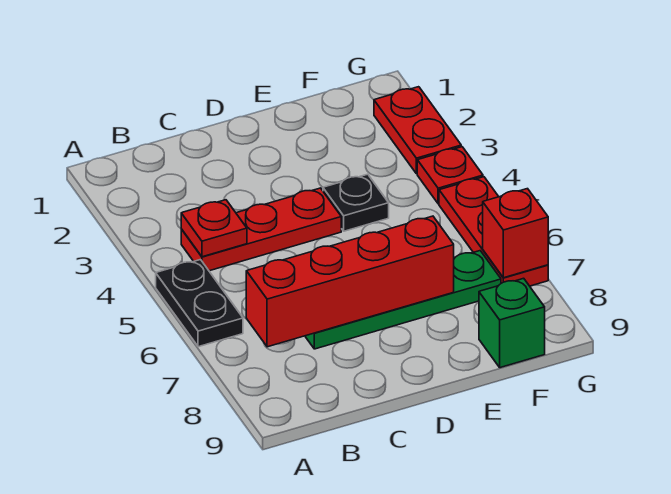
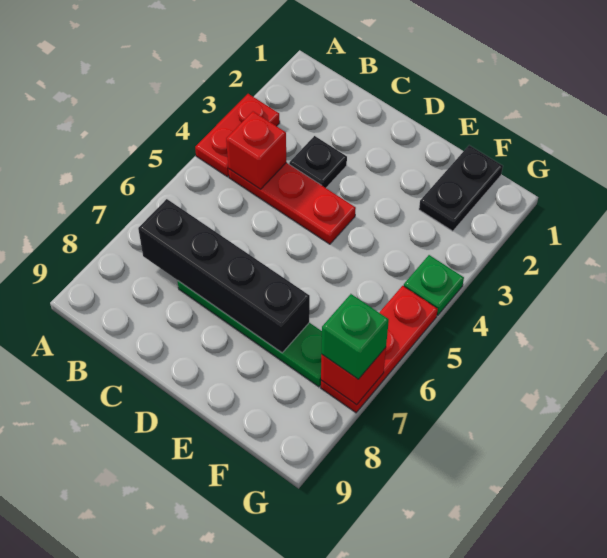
black plate A5:A6 level 1 -> black plate F1:F2 level 1
red plate B4 level 2 -> red brick B4 level 2
red brick B7:E7 level 2 -> black brick B7:E7 level 2
black plate E4 level 1 -> black plate C3 level 1
green brick F9 level 1 -> green brick G7 level 3
red plate G2:G3 level 1 -> red plate A3:A4 level 1
red plate G4 level 1 -> green plate G4 level 1

